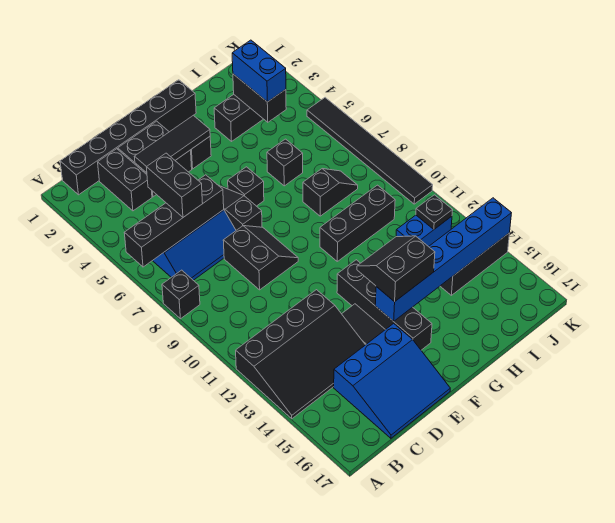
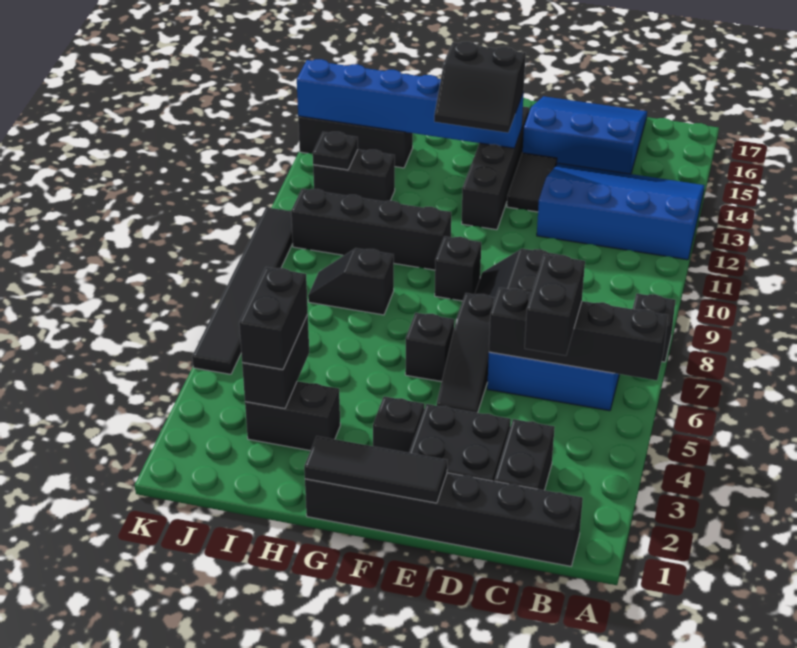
black slope A12:D14 level 1 top 12 -> blue slope A12:D14 level 1 top 12
black tile D3:F3 level 2 -> black tile E1:G1 level 2
black brick G10:I10 level 1 -> black brick G10:J10 level 1
black brick H6 level 1 -> black brick F9 level 1
blue brick I3:I4 level 3 -> black brick I3:I4 level 3
blue brick I12:J12 level 1 -> black brick I12:J12 level 1

